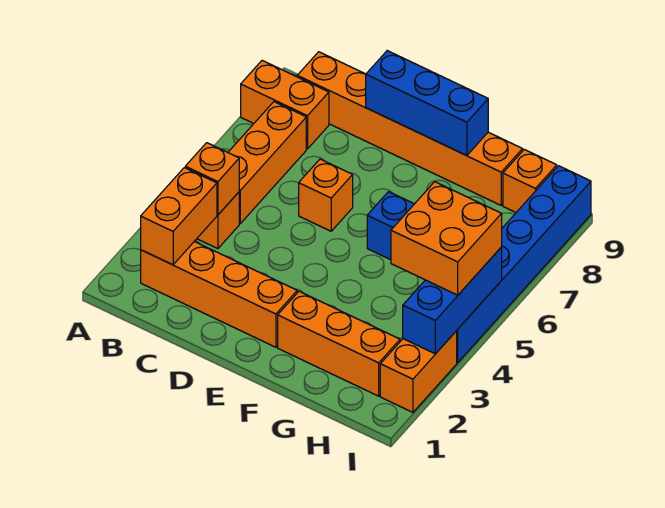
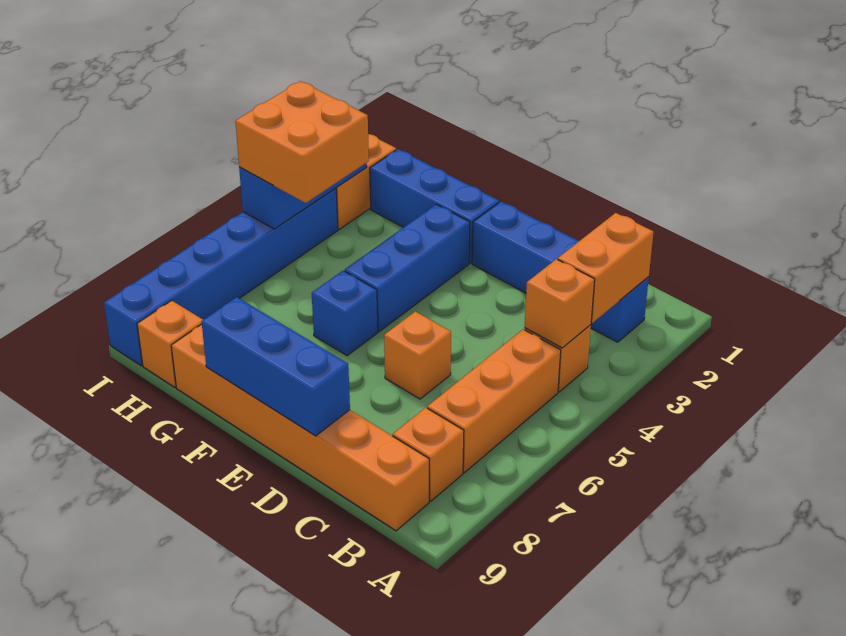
orange brick A8:B8 level 1 -> orange brick B8 level 1
orange brick B2:E2 level 1 -> blue brick B2:E2 level 1
orange brick F2:H2 level 1 -> blue brick F2:H2 level 1
none -> blue brick F3:F5 level 1

